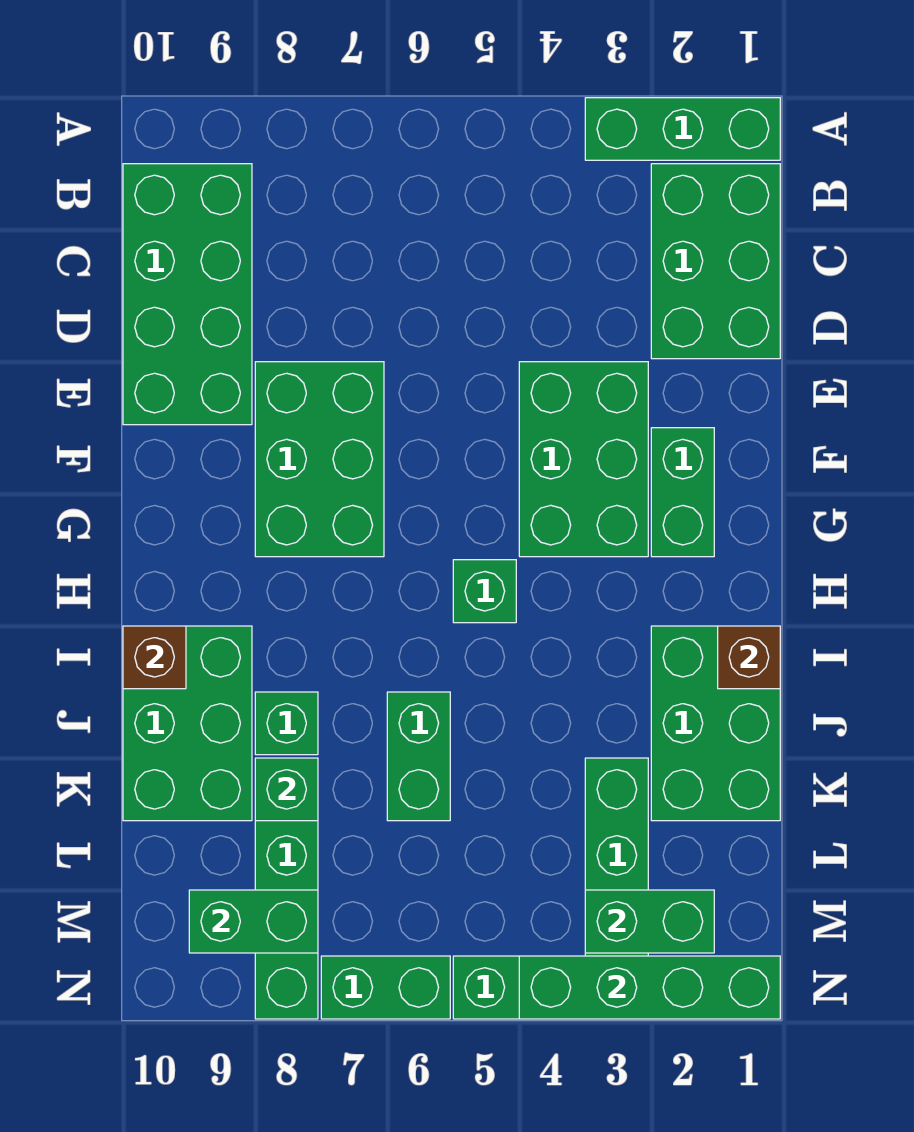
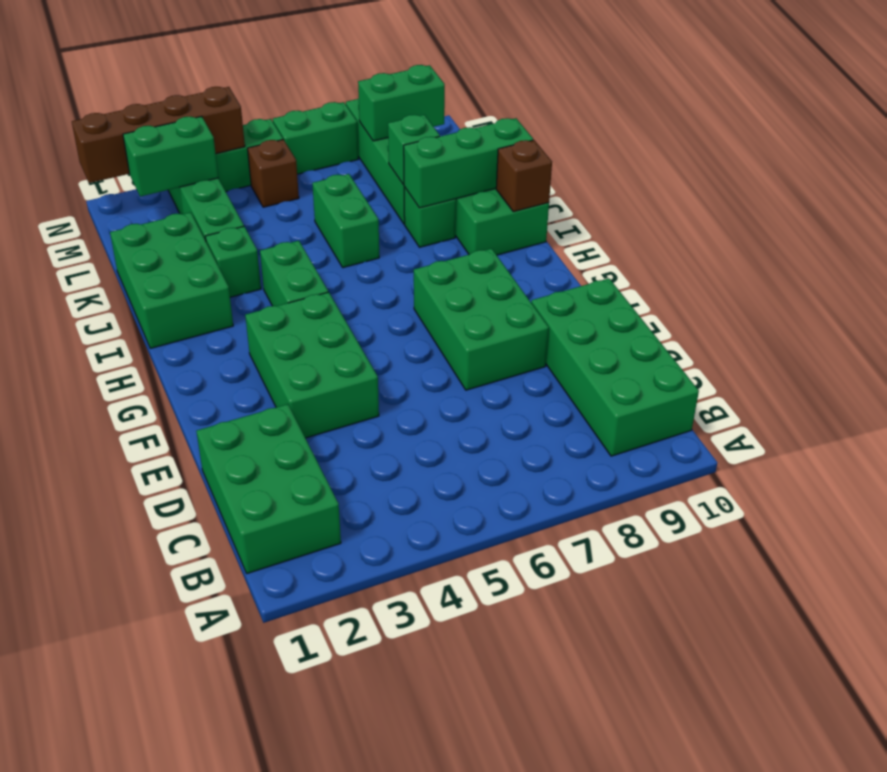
green brick A1:A3 level 1 -> green brick J8:J10 level 2
green brick F2:G2 level 1 -> green brick H4:I4 level 1
green brick H5 level 1 -> green brick J3 level 1
brown brick I1 level 2 -> brown brick M5 level 1
green brick N1:N4 level 2 -> brown brick N1:N4 level 2

